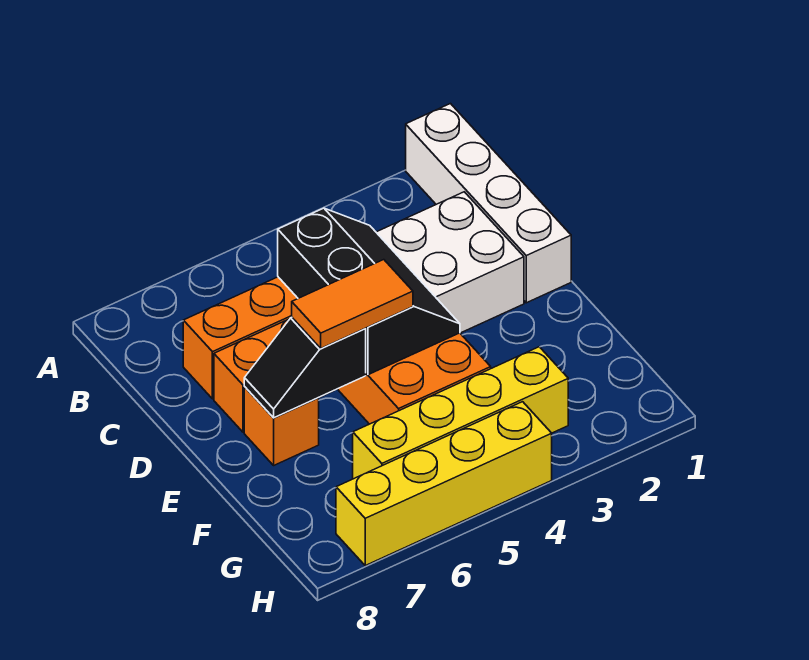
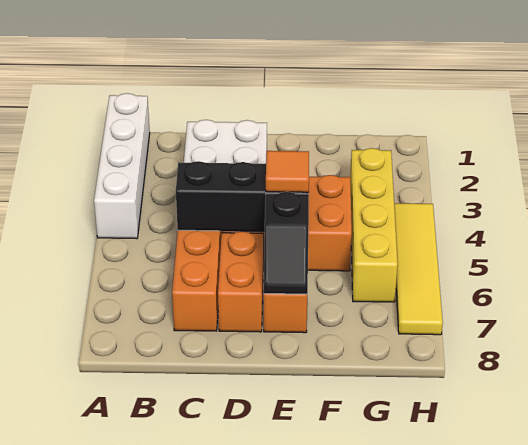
white brick A1:D1 level 1 -> white brick A1:A4 level 1
orange tile E5:E6 level 3 -> orange tile E5 level 3
yellow brick H4:H7 level 1 -> yellow tile H4:H7 level 1

